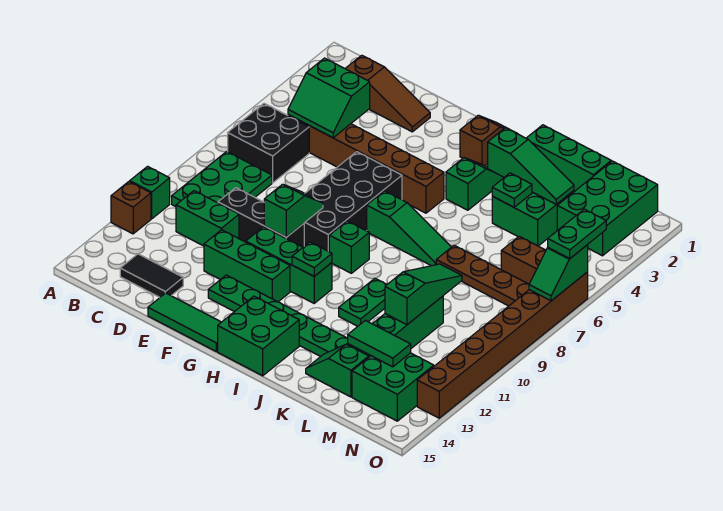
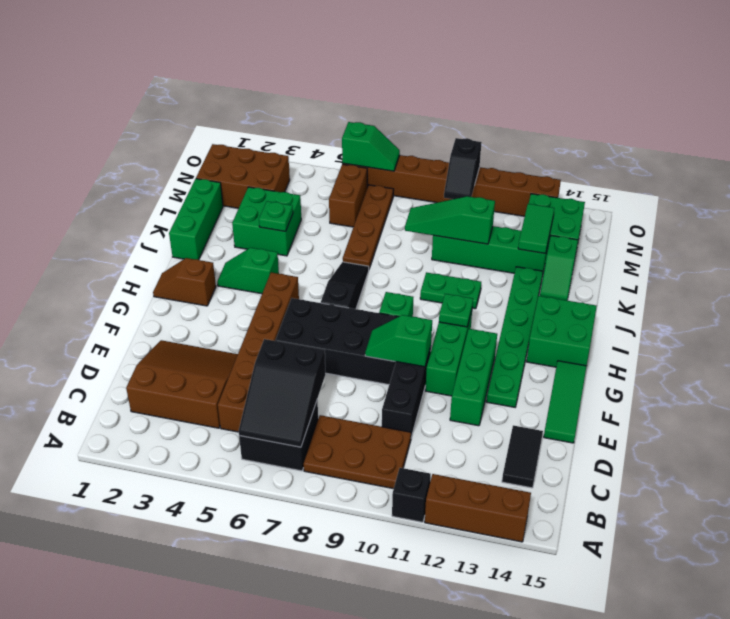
green brick A11 level 1 -> black brick A11 level 1
brown brick A12 level 1 -> brown brick A12:A14 level 1
none -> black slope B6:D7 level 2 top D
green plate B8:C10 level 1 -> brown plate B8:C10 level 1
brown slope C2:E2 level 1 top C -> brown slope C2:E4 level 1 top C
green slope C4:D5 level 2 top 4 -> none
green brick C11:D11 level 1 -> none
green slope H7:J7 level 1 top H -> black slope H7:J7 level 1 top H
green slope J3:L3 level 2 top J -> none
green brick M1:N3 level 1 -> brown brick M1:N3 level 1
none -> black slope N10:O10 level 2 top O
green plate O5:O6 level 3 -> none

